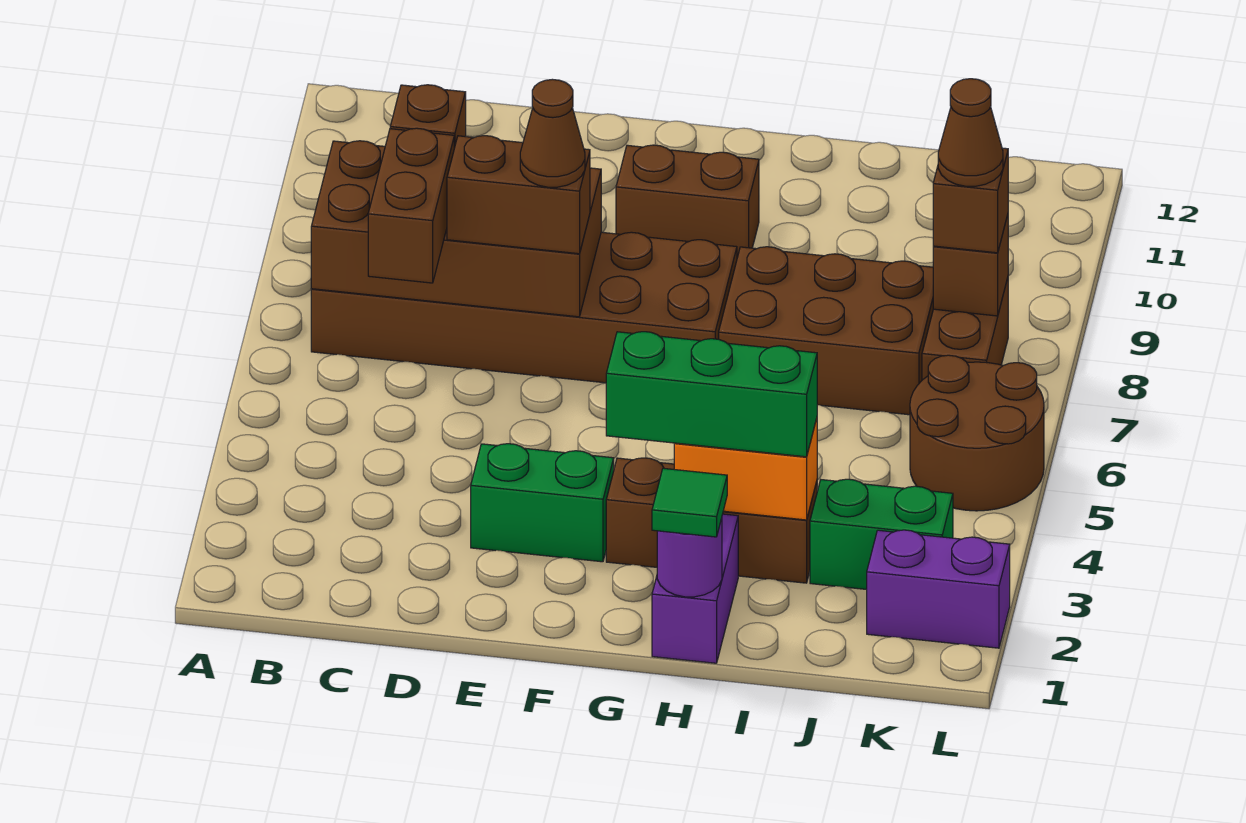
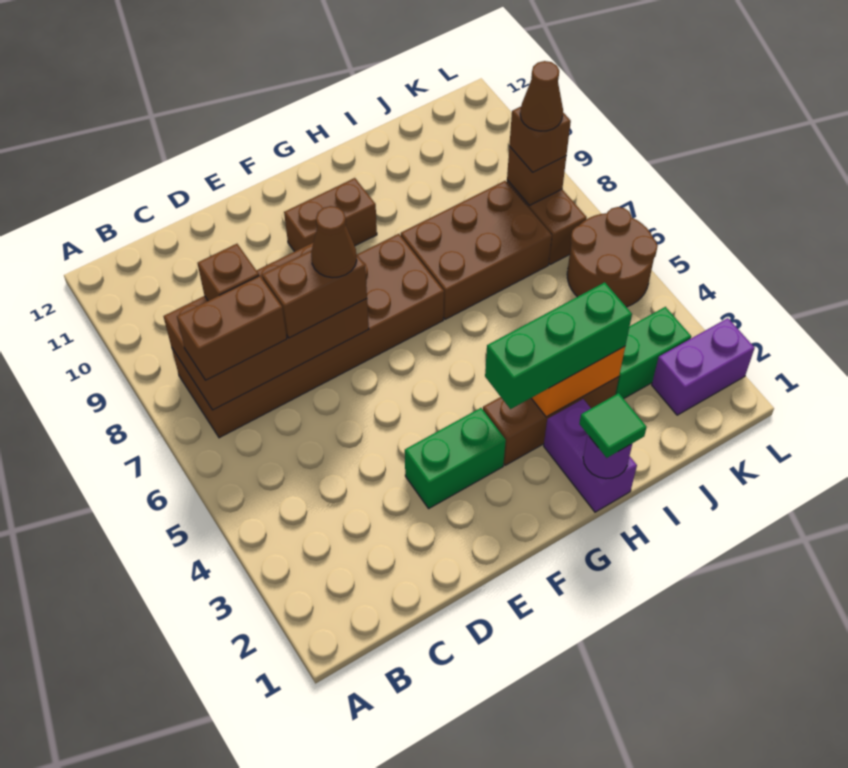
brown brick C6:C7 level 3 -> brown brick B7:C7 level 3

